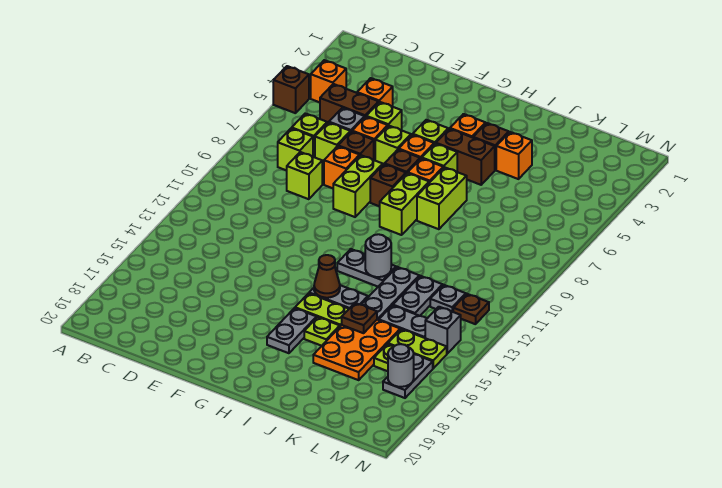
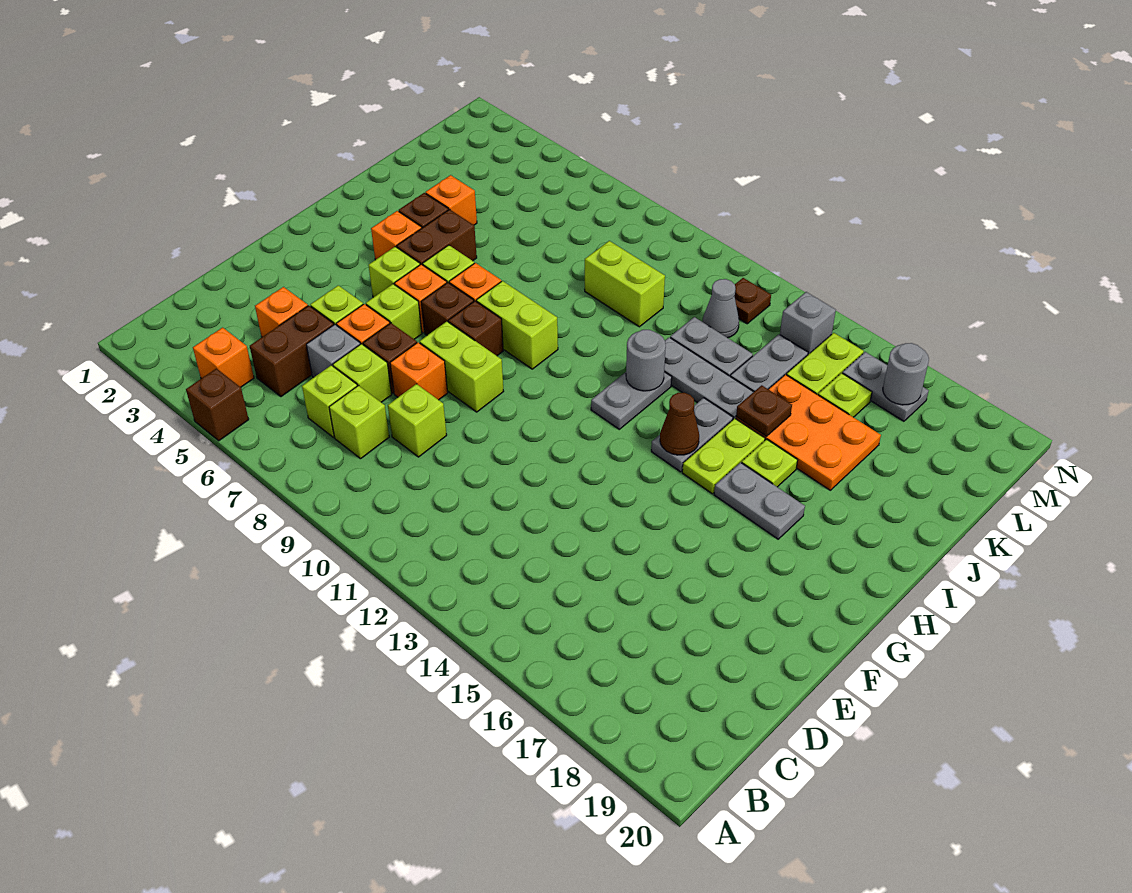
lime brick I7:I8 level 1 -> lime brick K9:K10 level 1
grey plate L12 level 1 -> grey cone L12 level 1

